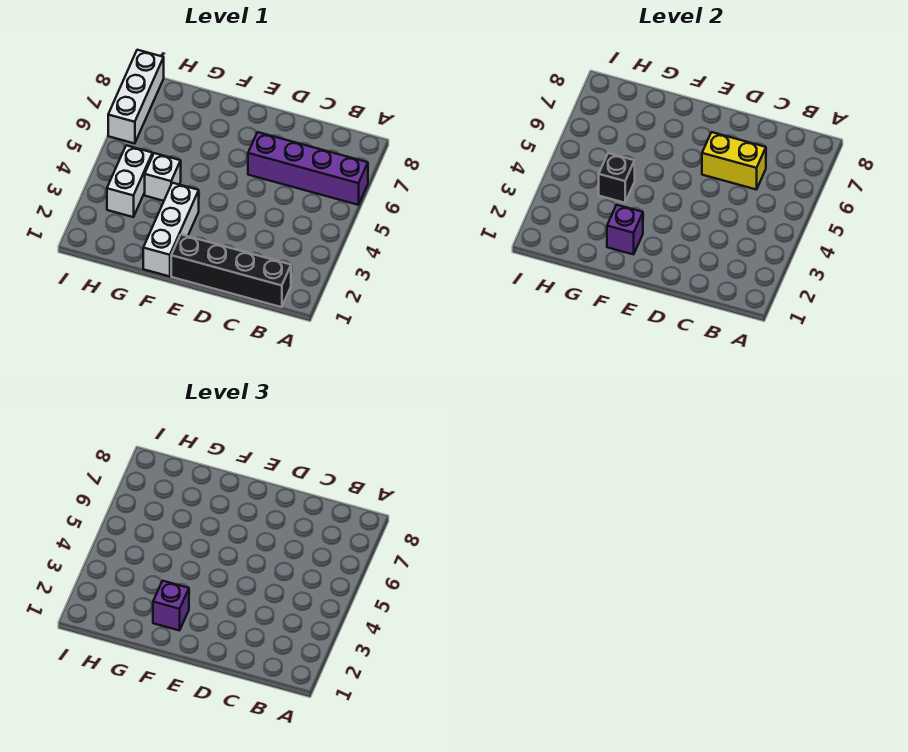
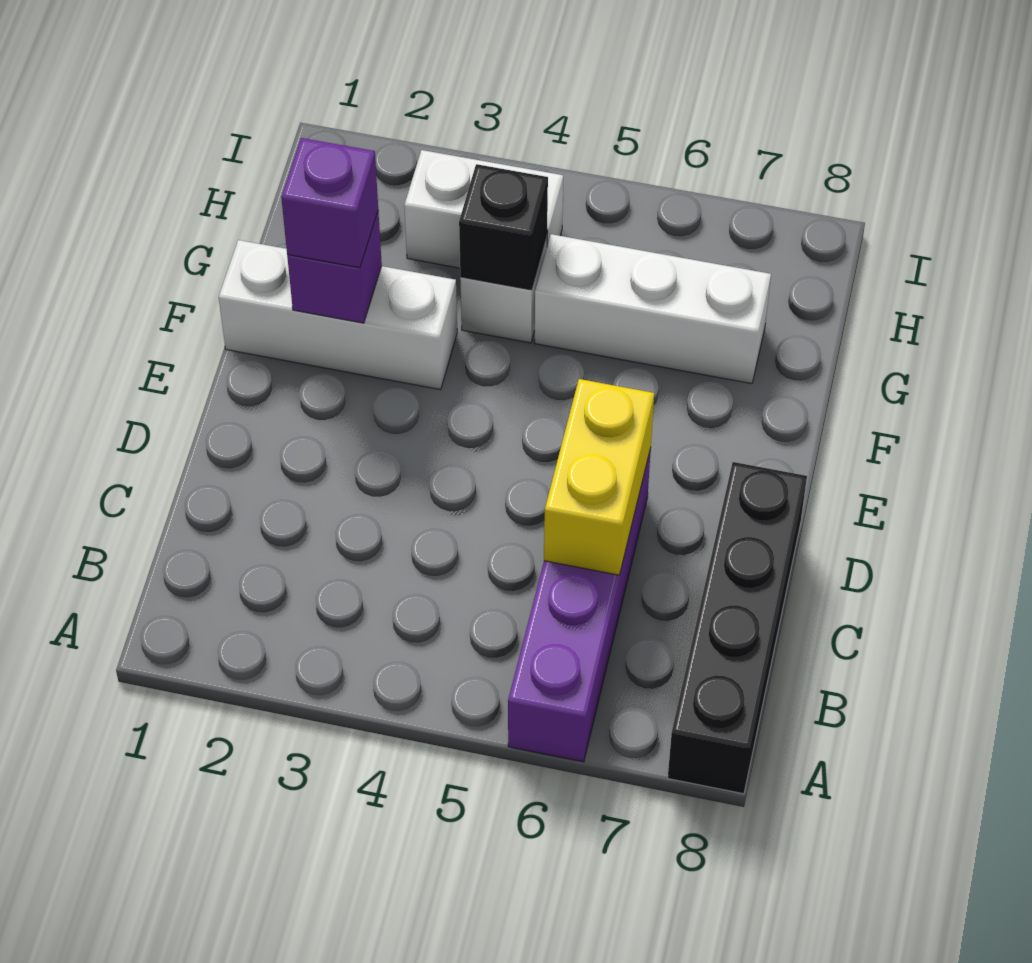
black brick B1:E1 level 1 -> black brick A8:D8 level 1
white brick I6:I8 level 1 -> white brick G5:G7 level 1

